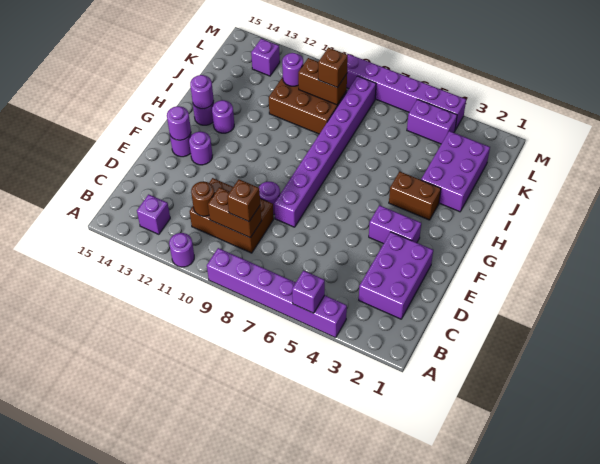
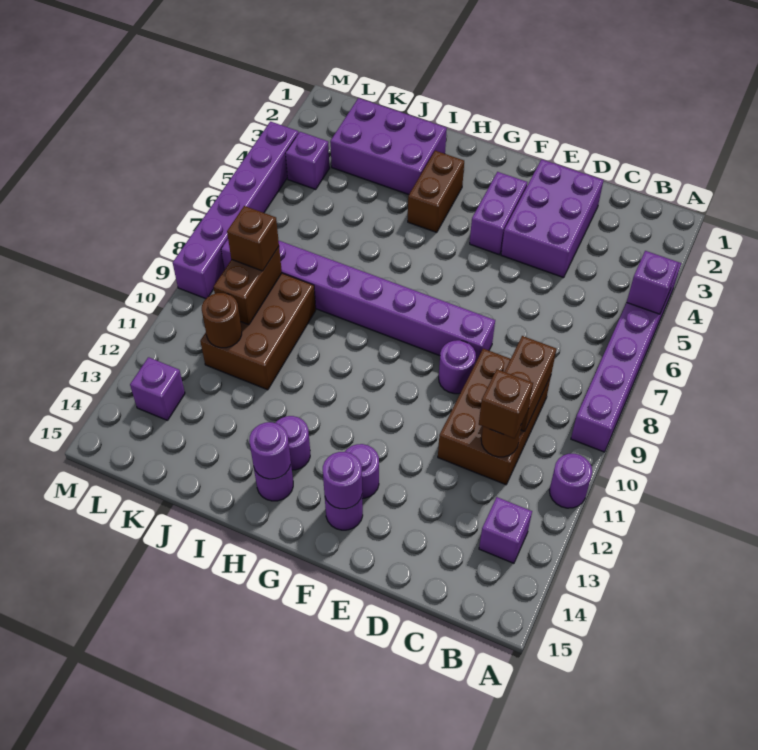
purple brick C2:E3 level 1 -> purple brick D2:E4 level 1
brown brick C9 level 3 -> brown brick C11 level 3
purple round brick K11 level 2 -> brown round brick K11 level 2
purple brick L4:L5 level 1 -> purple brick L4 level 1

